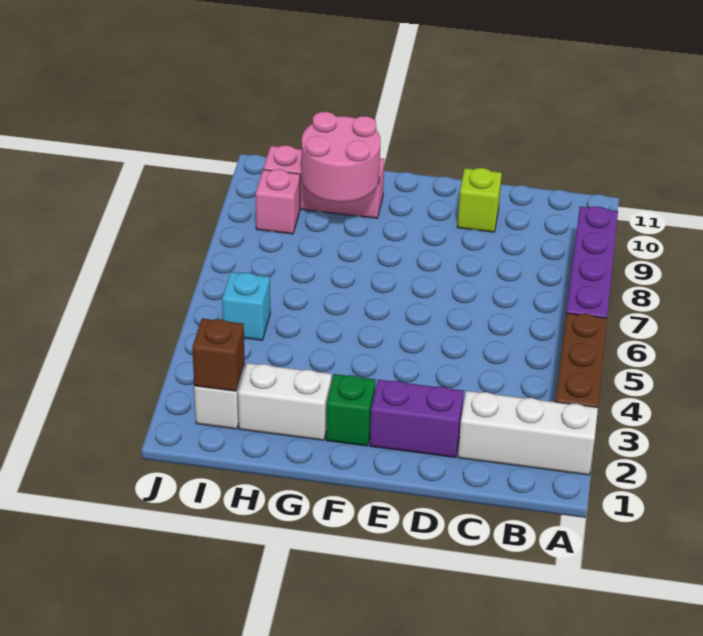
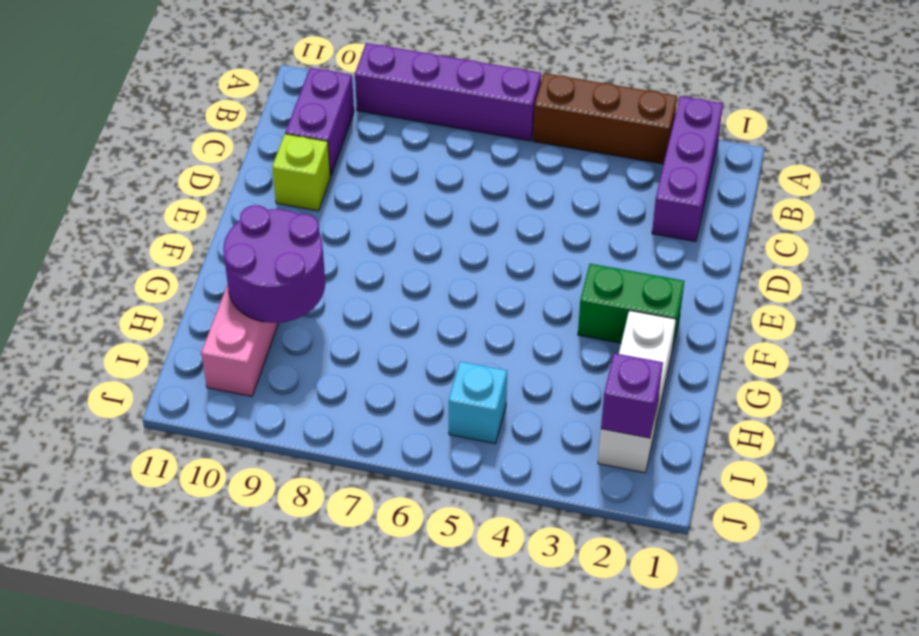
white brick A2:C2 level 1 -> purple brick A2:C2 level 1
purple brick D2:E2 level 1 -> purple brick B10:C10 level 1
green brick F2 level 1 -> green brick F2:F3 level 1
pink round brick G9:H10 level 2 -> purple round brick G9:H10 level 2
brown brick I2 level 2 -> purple brick I2 level 2
pink brick I9 level 1 -> none

